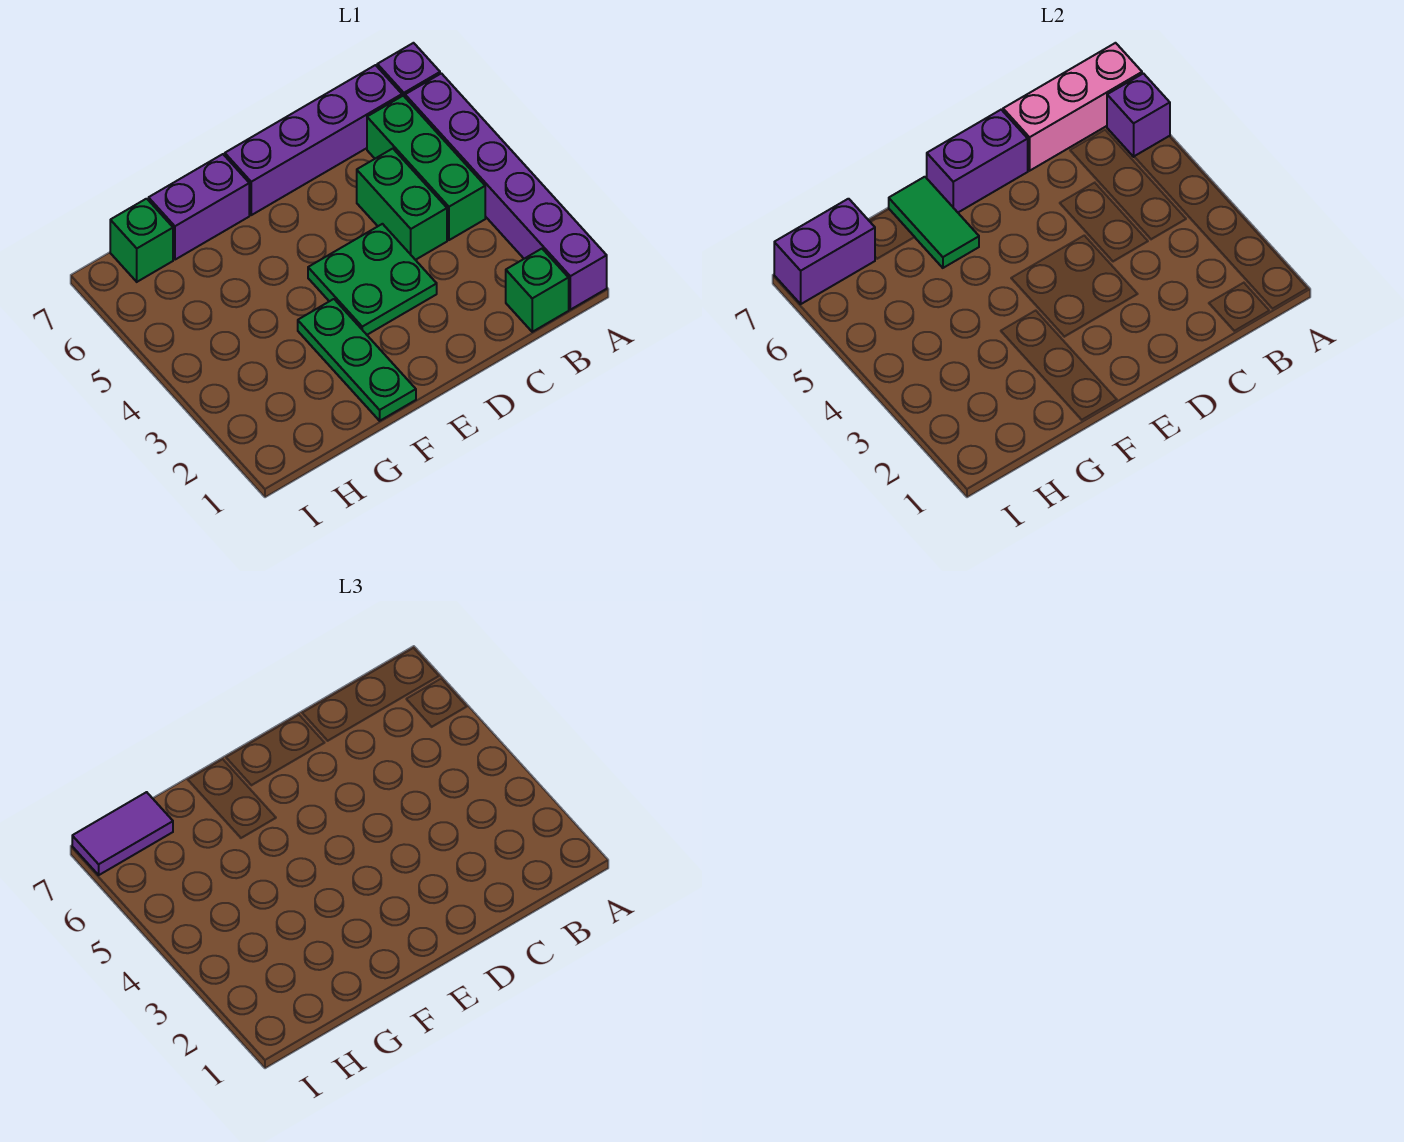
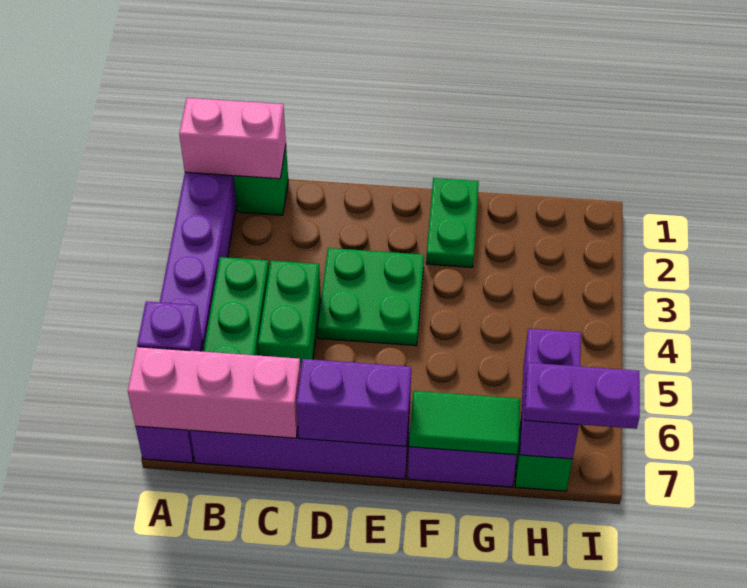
none -> pink brick A1:B1 level 2
green plate F1:F3 level 1 -> green plate F1:F2 level 1
green tile F6:F7 level 2 -> green tile F7:G7 level 2
purple brick H7:I7 level 2 -> purple brick H6:H7 level 2
purple tile H7:I7 level 3 -> purple plate H7:I7 level 3

